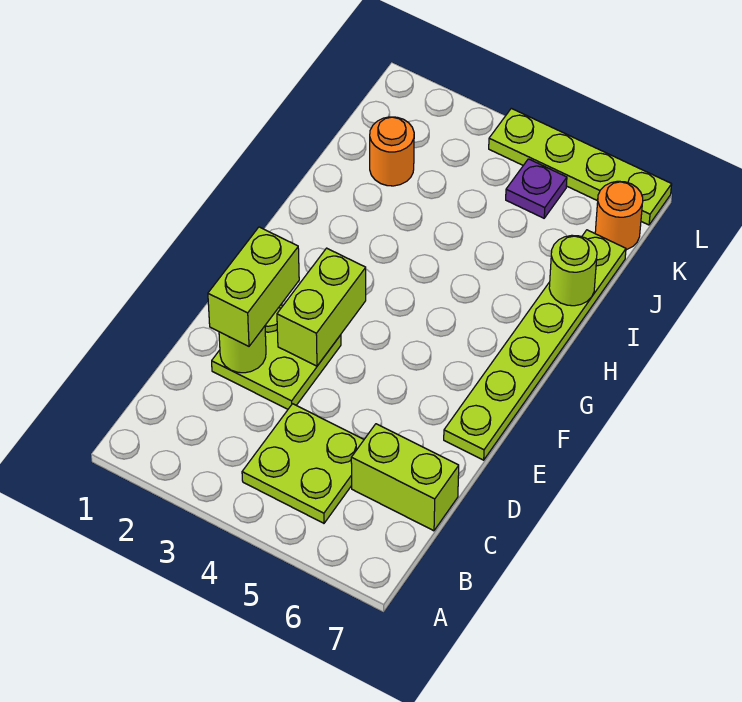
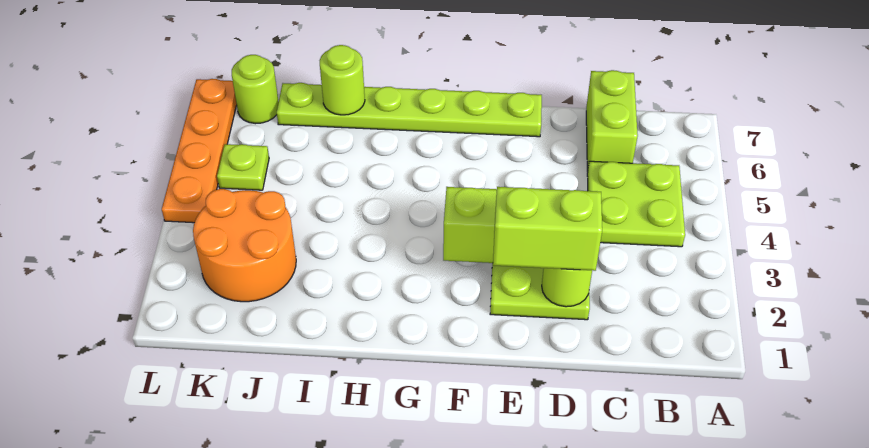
orange round brick J2 level 1 -> orange round brick J2:K3 level 1
purple plate K5 level 1 -> lime plate K5 level 1
orange round brick K7 level 1 -> lime round brick K7 level 1
lime plate L4:L7 level 1 -> orange plate L4:L7 level 1

